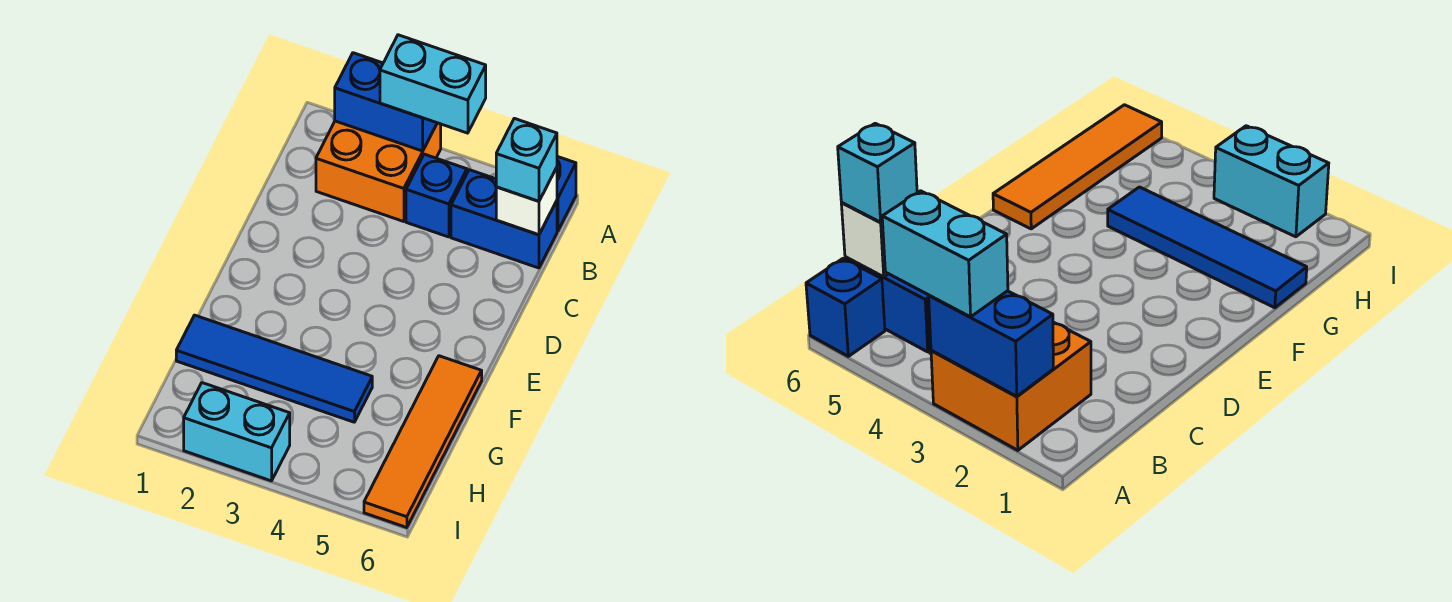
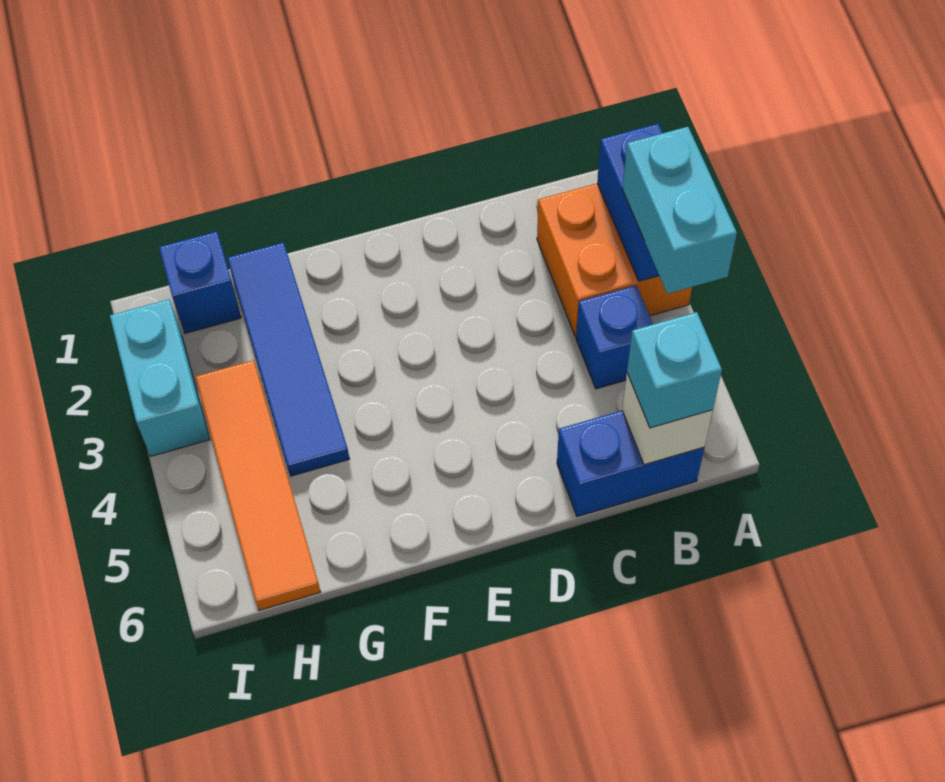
blue brick A6 level 1 -> blue brick H1 level 1
blue brick B5:B6 level 1 -> blue brick B6:C6 level 1
orange tile F6:I6 level 1 -> orange tile H3:H6 level 1

